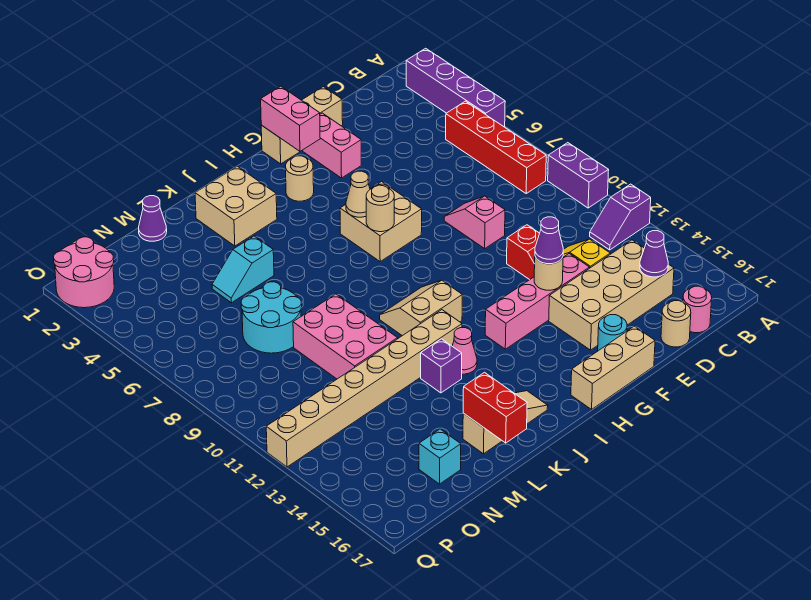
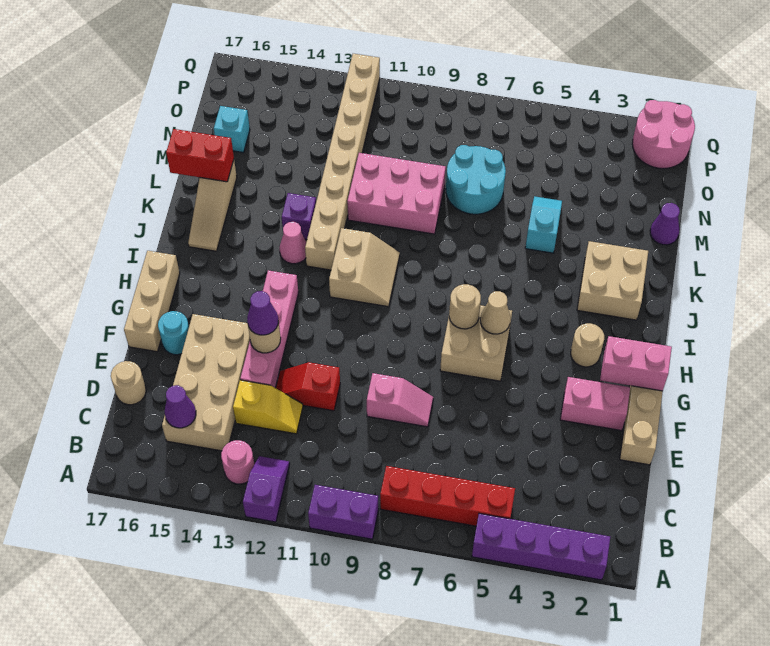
pink round brick C17 level 1 -> pink round brick B13 level 1

